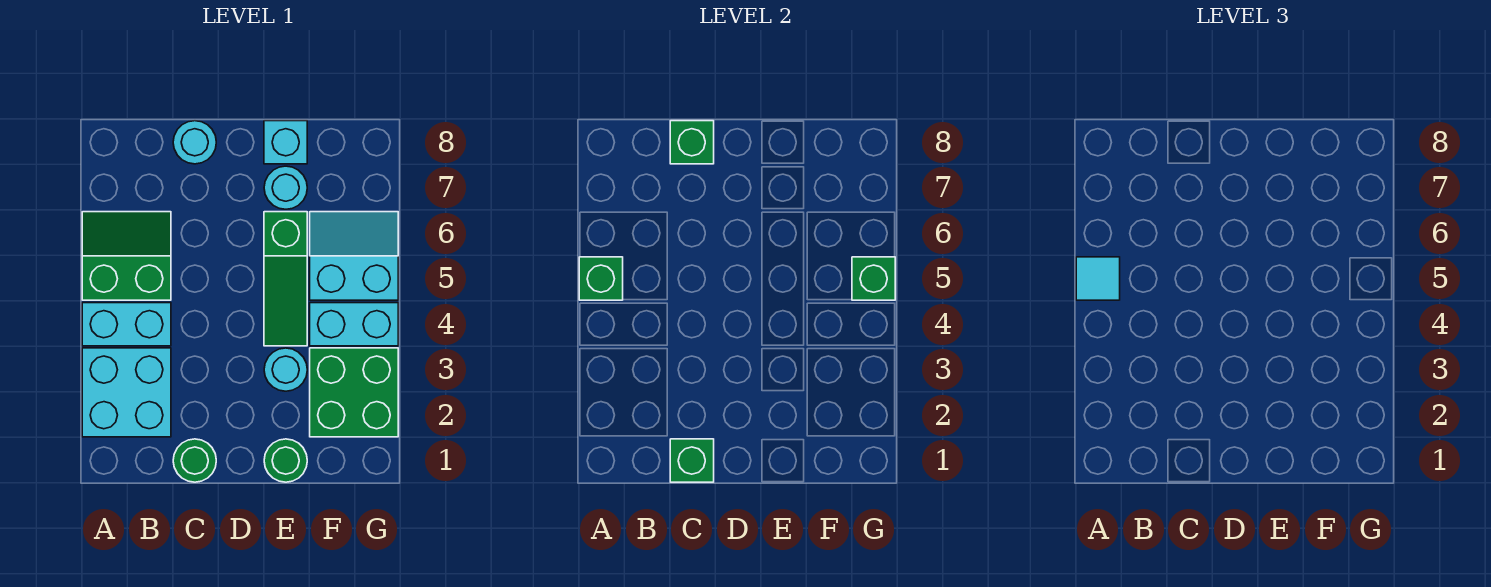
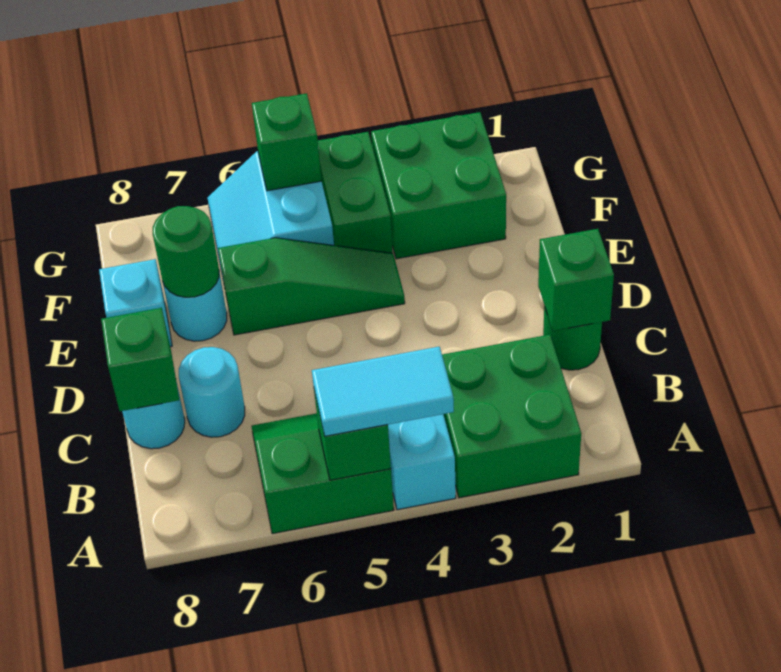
cyan brick A2:B3 level 1 -> green brick A2:B3 level 1
green slope A5:B6 level 1 top 5 -> green slope A5:B6 level 1 top A
cyan tile A5 level 3 -> cyan tile A4:A5 level 3
green round brick E1 level 1 -> green round brick E7 level 2
cyan round brick E3 level 1 -> cyan round brick C7 level 1
cyan brick F4:G4 level 1 -> green brick F4:G4 level 1

